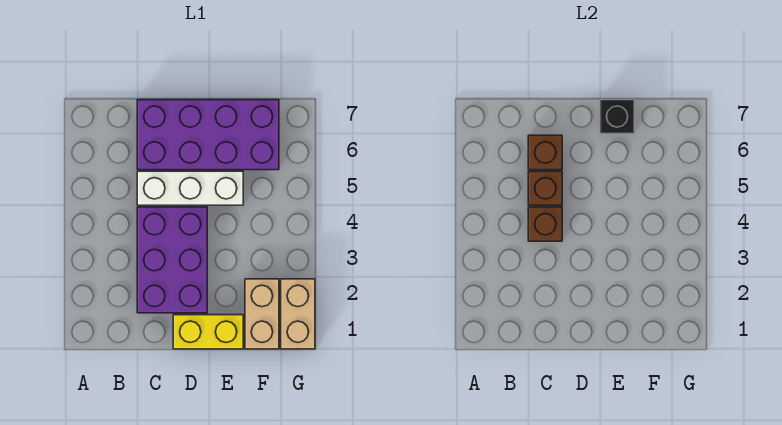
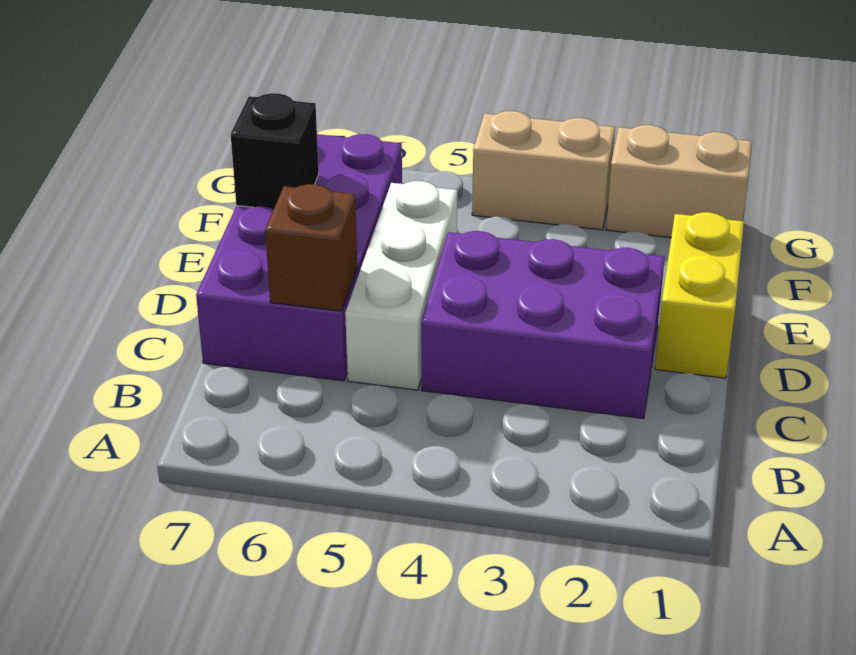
brown brick C4 level 2 -> none
brown brick C5 level 2 -> none
tan brick F1:F2 level 1 -> tan brick G3:G4 level 1

